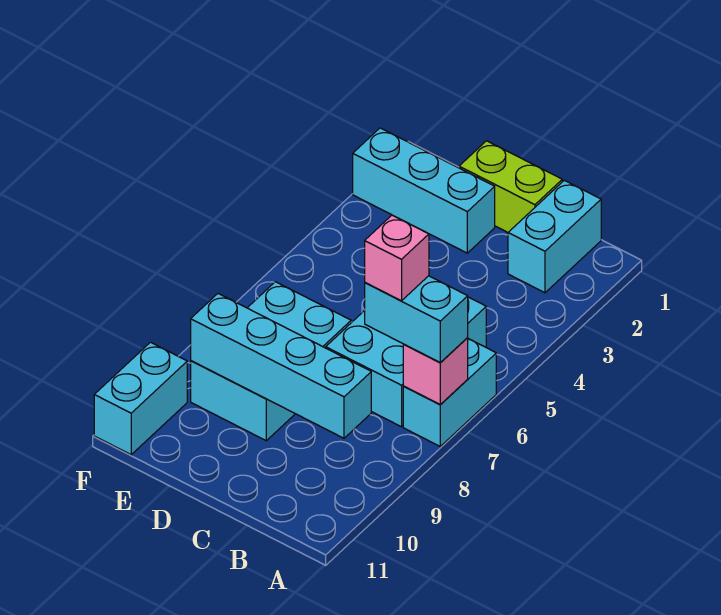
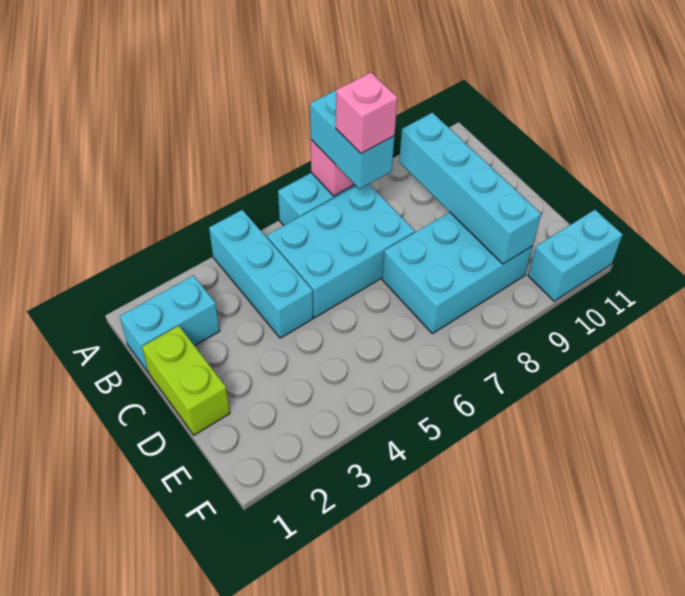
cyan brick D2:F2 level 1 -> cyan brick A4:C4 level 1

